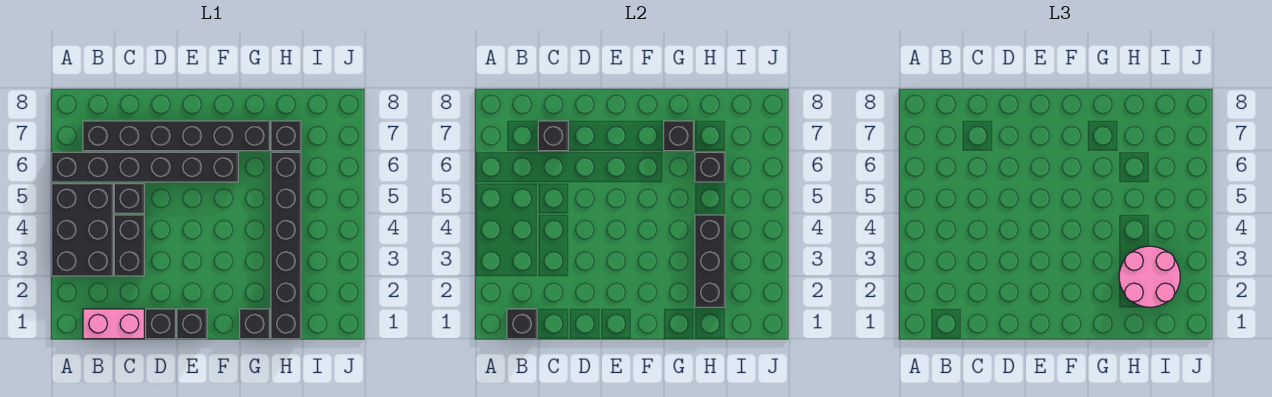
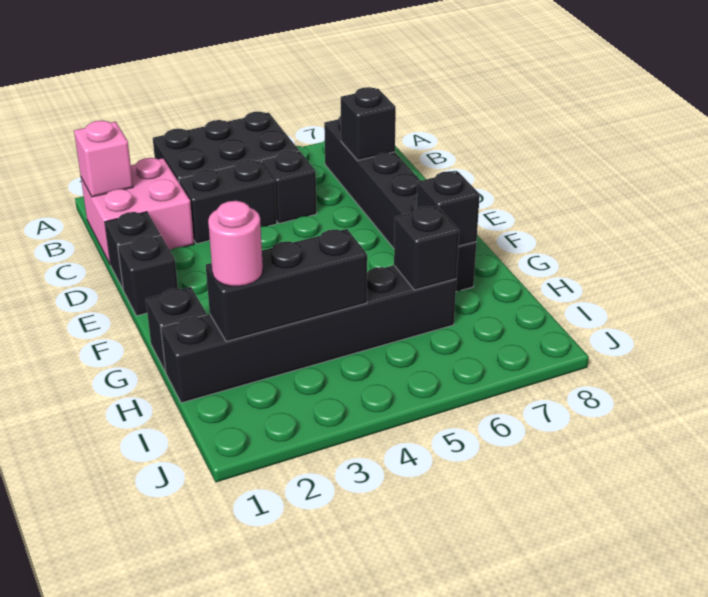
black brick A6:F6 level 1 -> none
pink brick B1:C1 level 1 -> pink brick B1:C2 level 1
black brick B1 level 2 -> pink brick B1 level 2
pink round brick H2:I3 level 3 -> pink round brick H2 level 3
black brick H7 level 1 -> none

